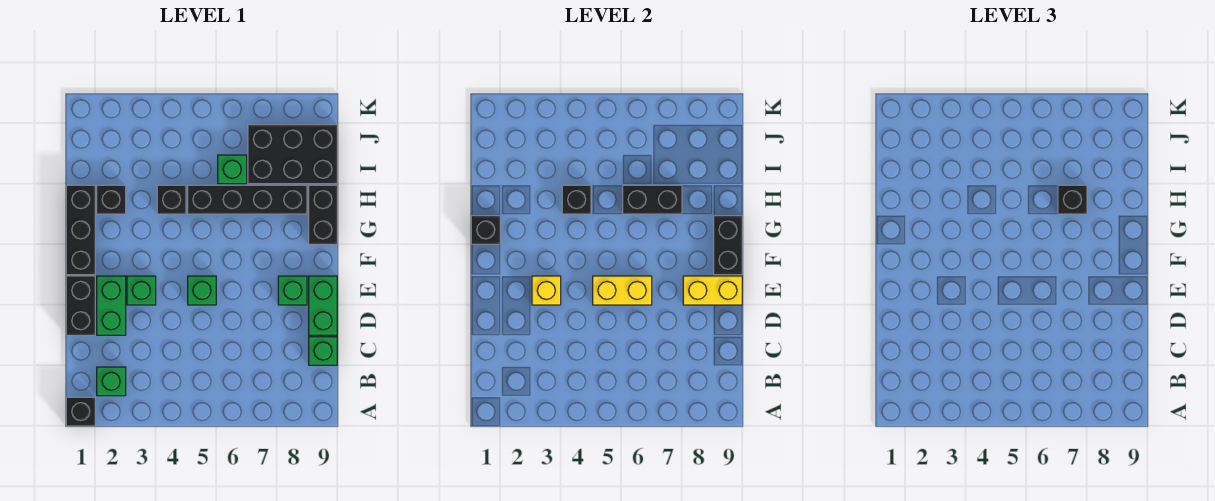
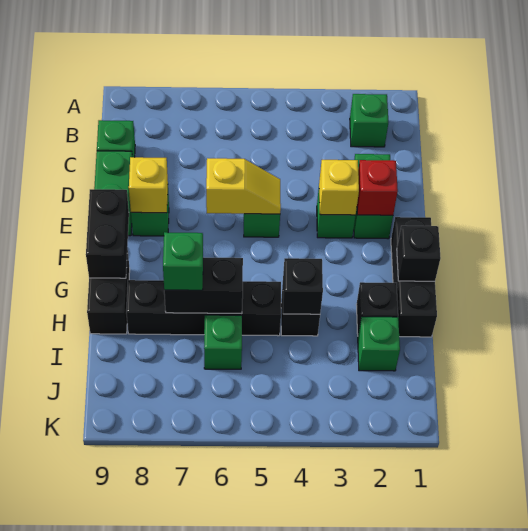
black brick A1 level 1 -> none
black brick D1:E1 level 1 -> none
none -> red brick E2 level 2
yellow brick E5:E6 level 2 -> yellow slope E5:E6 level 2 top 6
yellow brick E8:E9 level 2 -> yellow brick E8 level 2
black brick H7 level 3 -> green brick H7 level 3
none -> green brick I2 level 1
black brick I7:J9 level 1 -> none

